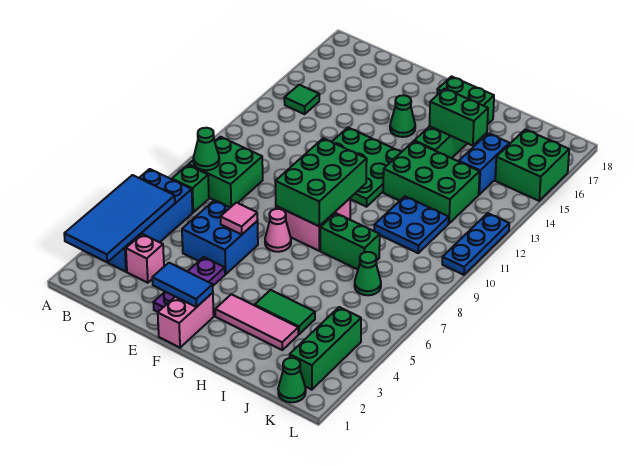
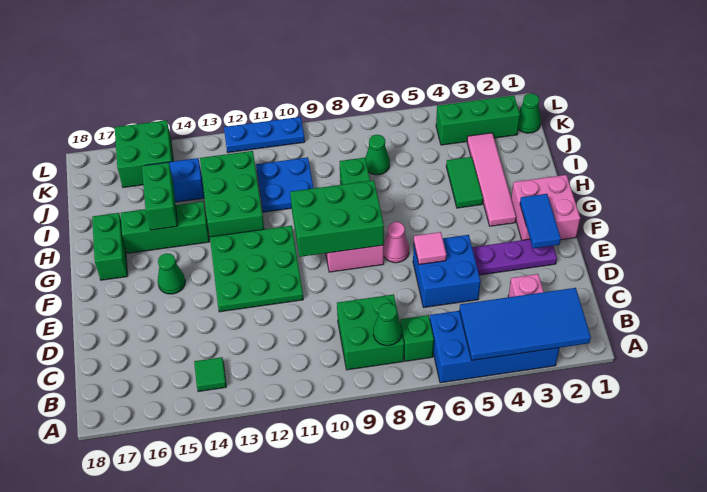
pink brick F1:F2 level 1 -> pink brick F1:G2 level 1
pink tile G3:I3 level 1 -> pink tile G3:J3 level 1

